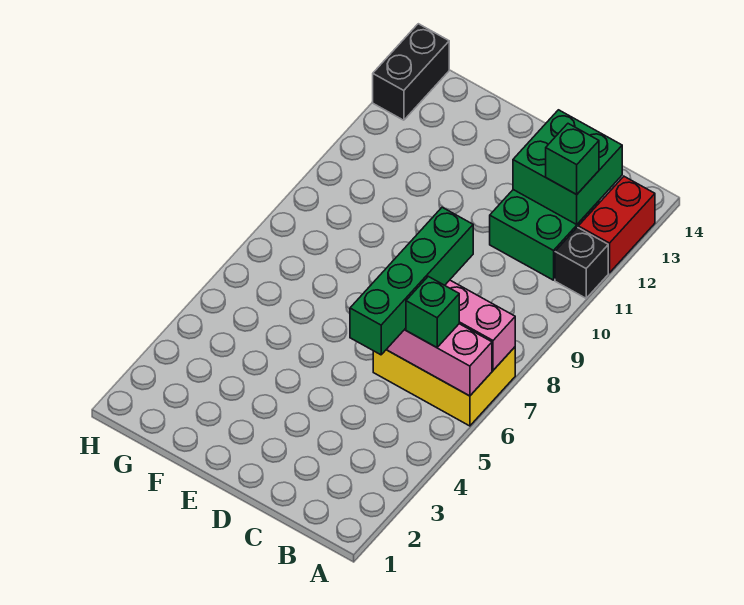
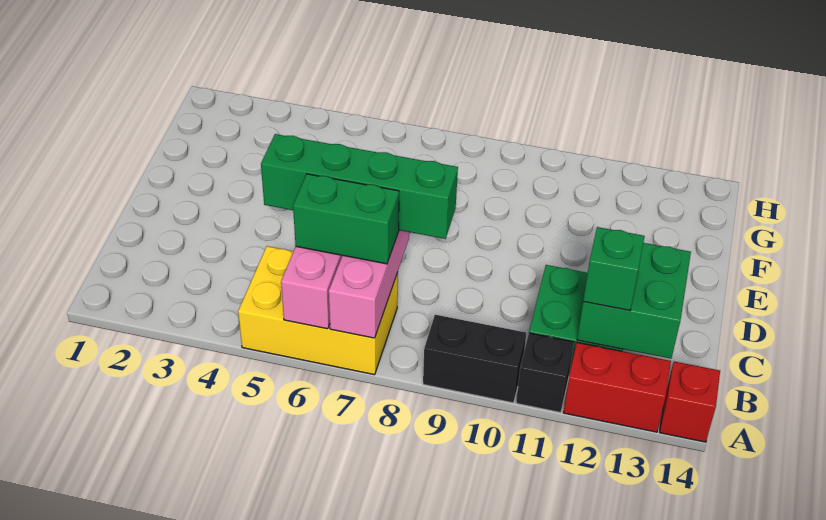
yellow brick A6:C7 level 1 -> yellow brick A5:B7 level 1
none -> red brick A14 level 1
green brick B6 level 3 -> green brick B6:B7 level 3
black brick H13:H14 level 1 -> black brick A9:A10 level 1

